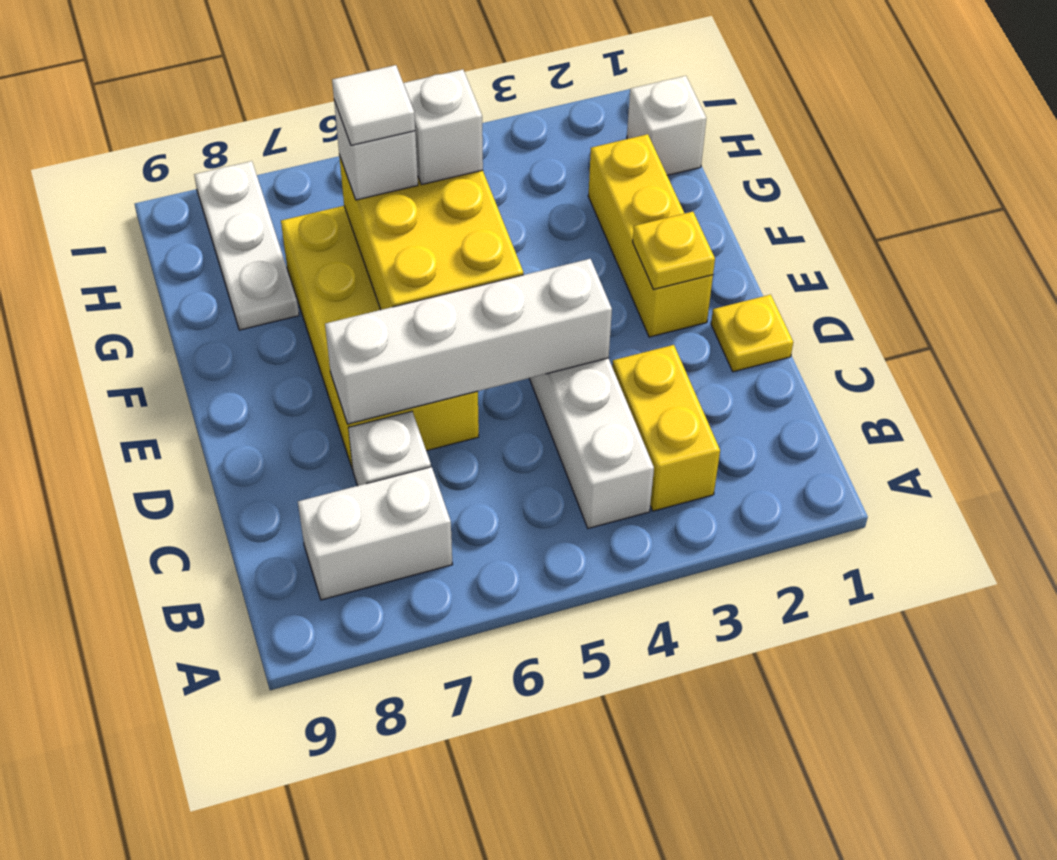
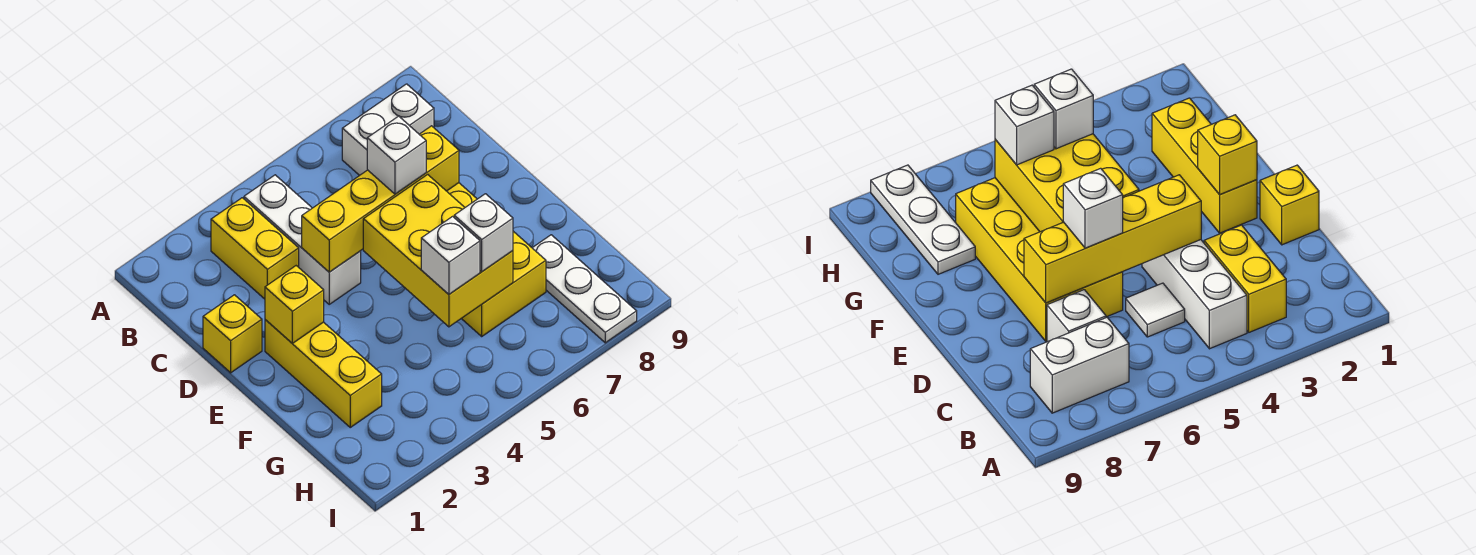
yellow plate D1 level 1 -> yellow brick D1 level 1
white brick D4:D7 level 2 -> yellow brick D4:D7 level 2
yellow plate E2 level 2 -> yellow brick E2 level 2
white tile G6 level 4 -> white tile C5 level 1
white brick H1 level 1 -> white brick D6 level 3

